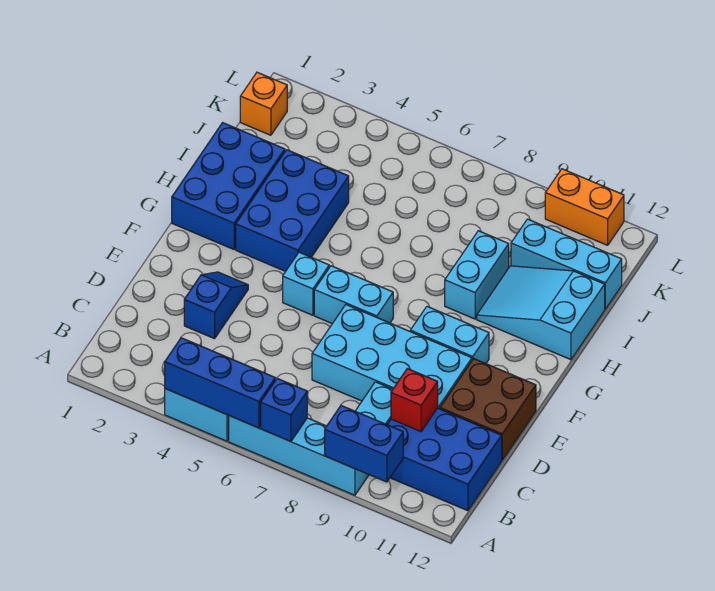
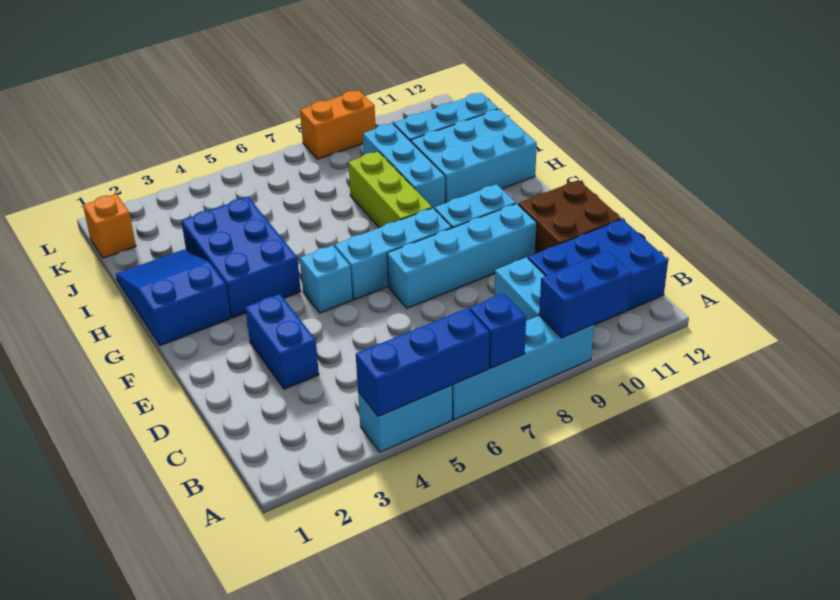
red brick C10 level 2 -> none
blue slope D3:E3 level 1 top D -> blue brick D3:E3 level 1
cyan brick D7:E10 level 1 -> cyan brick E7:E10 level 1
cyan brick F6:F7 level 1 -> cyan brick F6:F8 level 1
blue brick G1:I2 level 1 -> blue slope G1:I2 level 1 top G
none -> lime brick G8:I8 level 1
cyan brick H9:I9 level 1 -> cyan brick H9:J9 level 1
cyan slope H10:I12 level 1 top 12 -> cyan brick H10:I12 level 1
orange brick L10:L11 level 1 -> orange brick L8:L9 level 1

